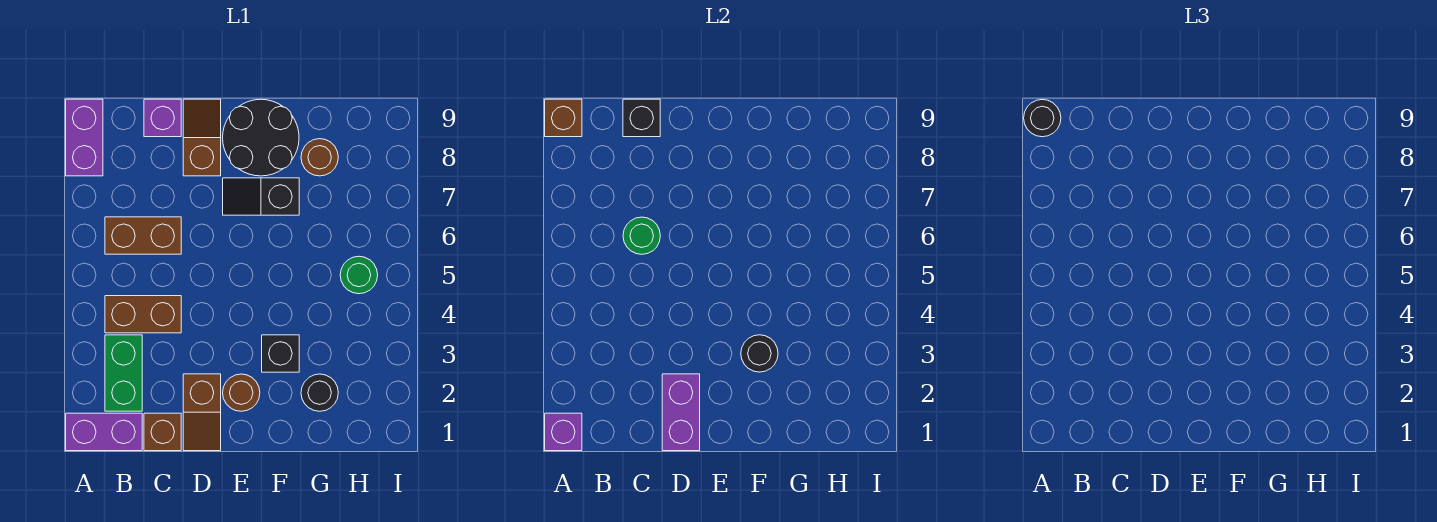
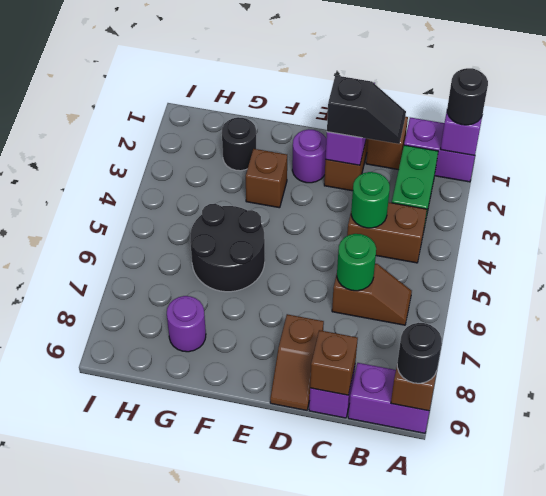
purple brick A8:A9 level 1 -> purple brick A9:B9 level 1
brown brick B6:C6 level 1 -> brown slope B6:C6 level 1 top C
black brick C9 level 2 -> brown brick C9 level 2
brown round brick E2 level 1 -> purple round brick E2 level 1
black slope E7:F7 level 1 top F -> black slope C2:D2 level 3 top D
black round brick E8:F9 level 1 -> black round brick F5:G6 level 1
black brick F3 level 1 -> brown brick F3 level 1
black round brick F3 level 2 -> black round brick A1 level 3
brown round brick G8 level 1 -> purple round brick G8 level 1
green round brick H5 level 1 -> green round brick C4 level 2

